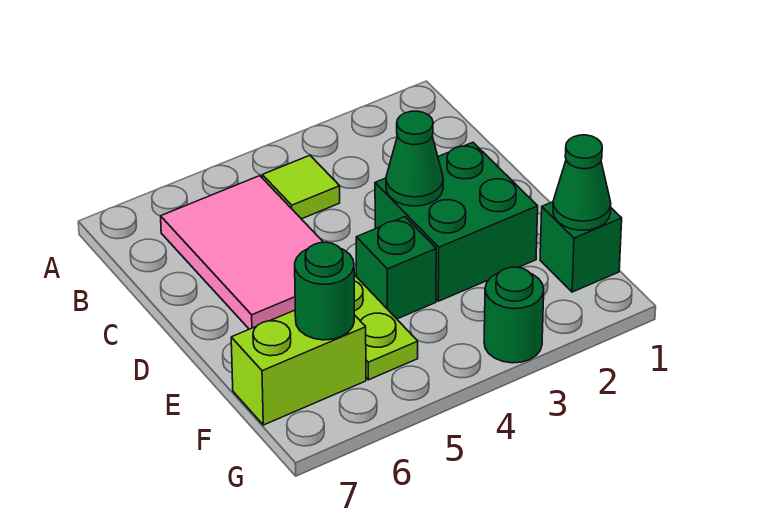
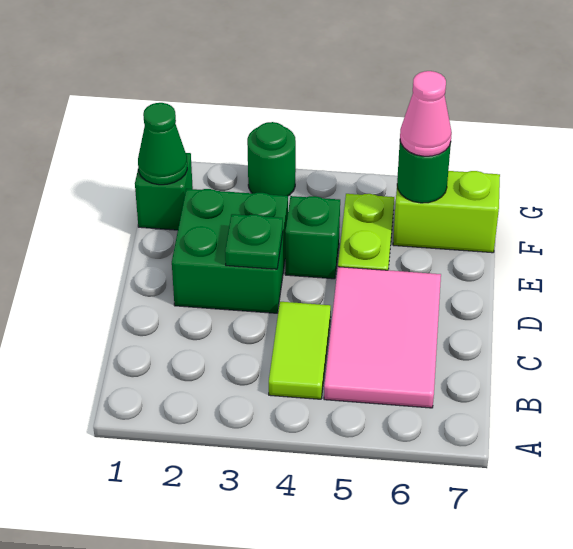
lime tile B4 level 1 -> lime tile B4:C4 level 1
green cone D3 level 2 -> green plate D3 level 2
none -> pink cone F6 level 3

